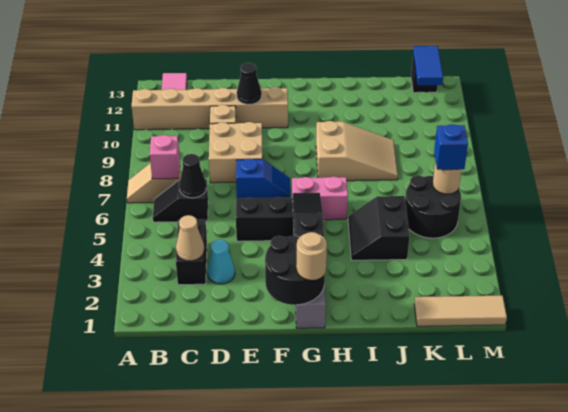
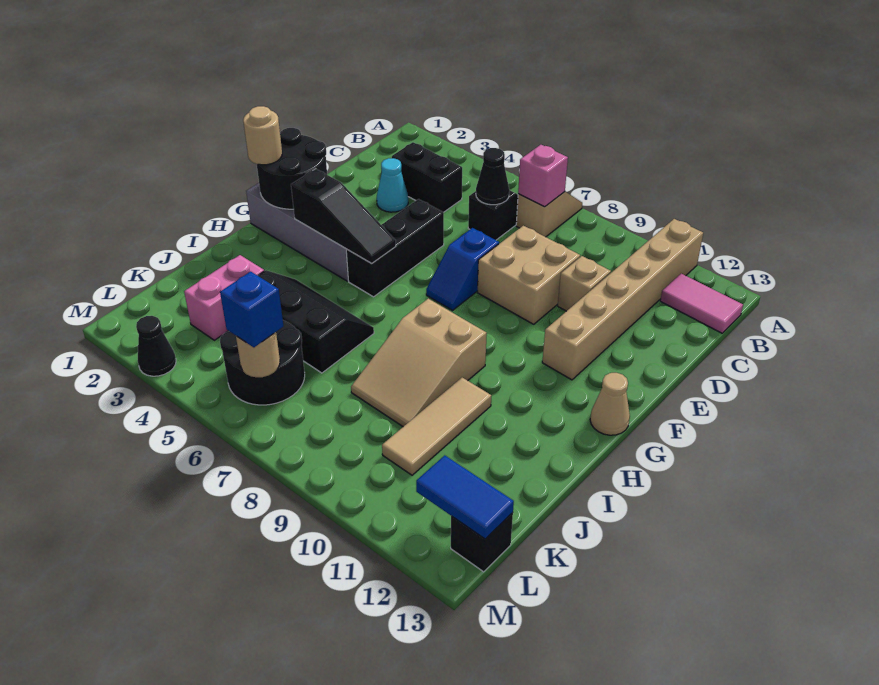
tan cone C3 level 2 -> tan cone G13 level 1
black cone E11 level 2 -> black cone M3 level 1
pink brick G6:H6 level 1 -> pink brick J3:K3 level 1
black slope I4:J5 level 1 top J -> black slope I4:J6 level 1 top J
tan tile K1:M1 level 1 -> tan tile I10:K10 level 1

